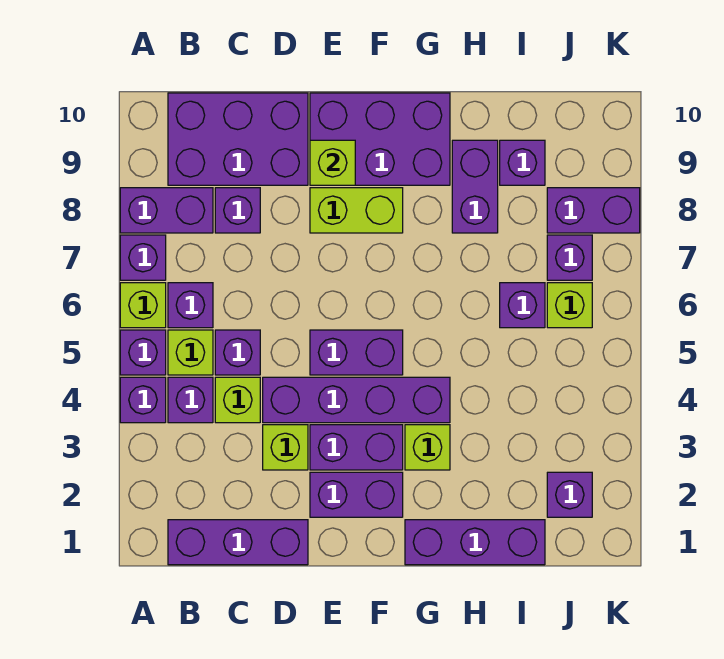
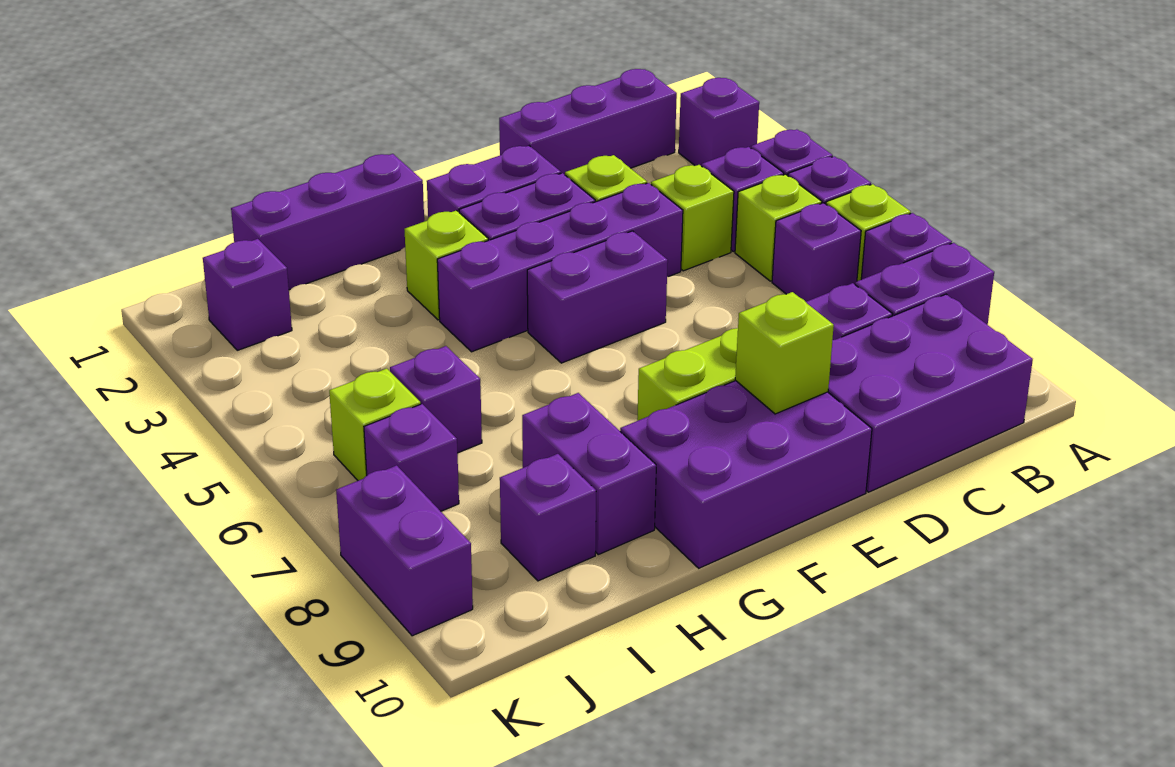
purple brick C5 level 1 -> purple brick A2 level 1
purple brick J8:K8 level 1 -> purple brick K8:K9 level 1

